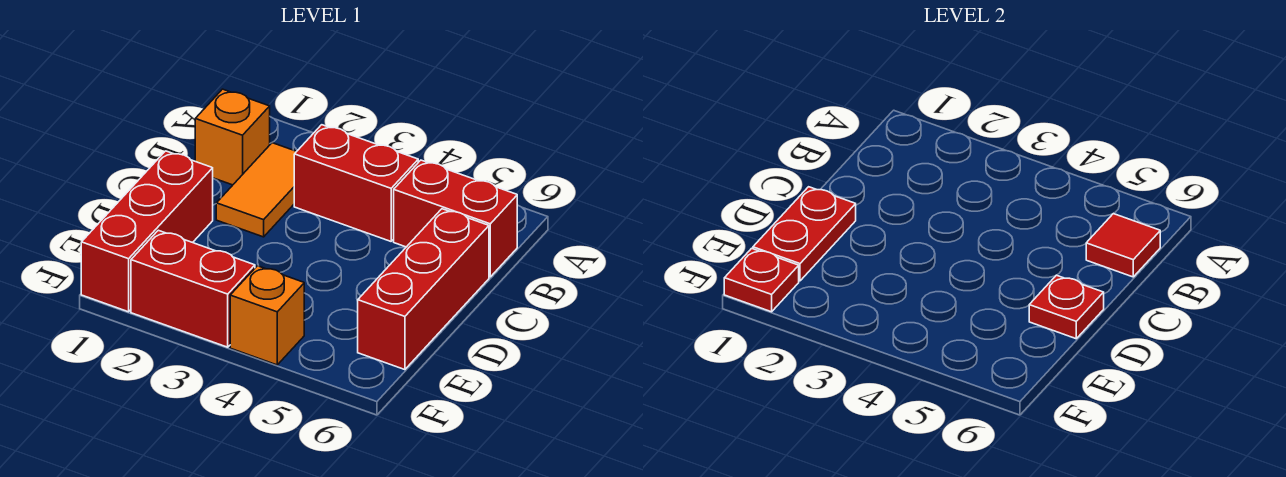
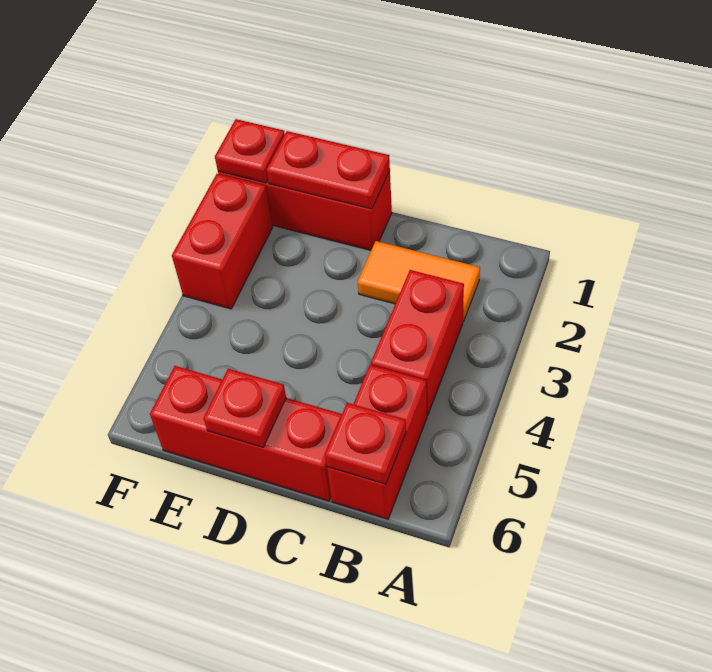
orange brick B1 level 1 -> none
red tile B6 level 2 -> red plate B6 level 2
orange brick F4 level 1 -> none

